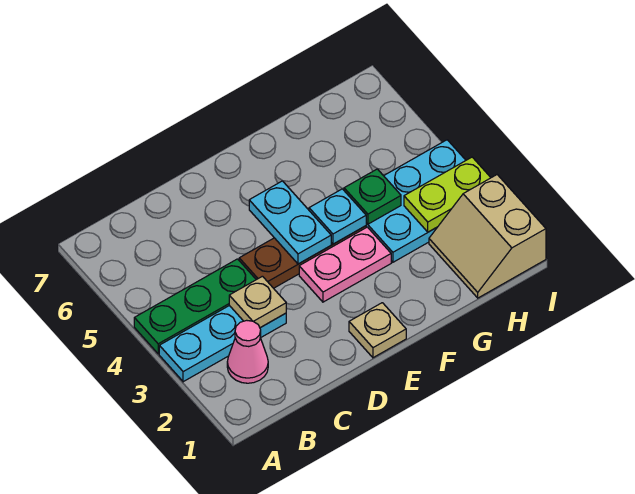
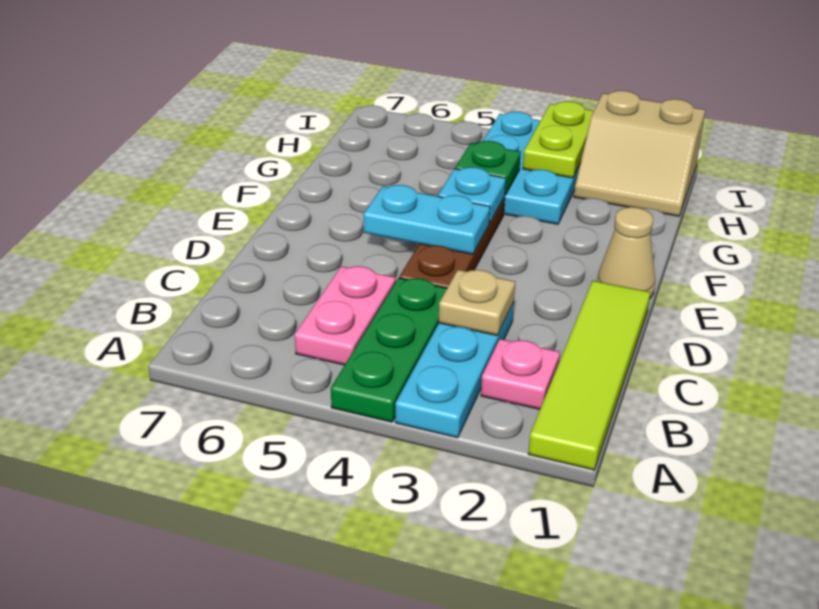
none -> lime tile A1:D1 level 1
pink cone B2 level 1 -> pink plate B2 level 1
tan plate E1 level 1 -> tan cone E1 level 1
pink plate E3:F3 level 1 -> pink plate B5:C5 level 1

